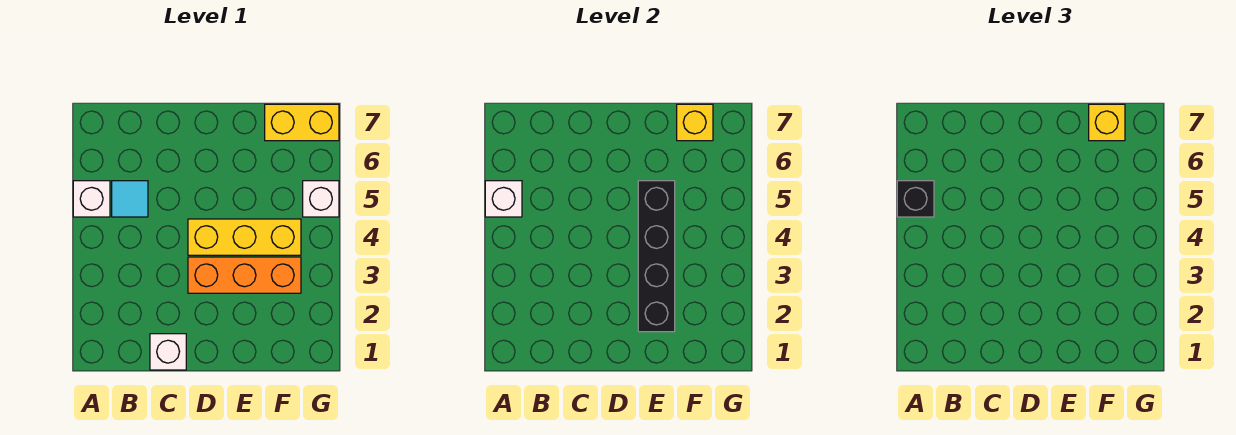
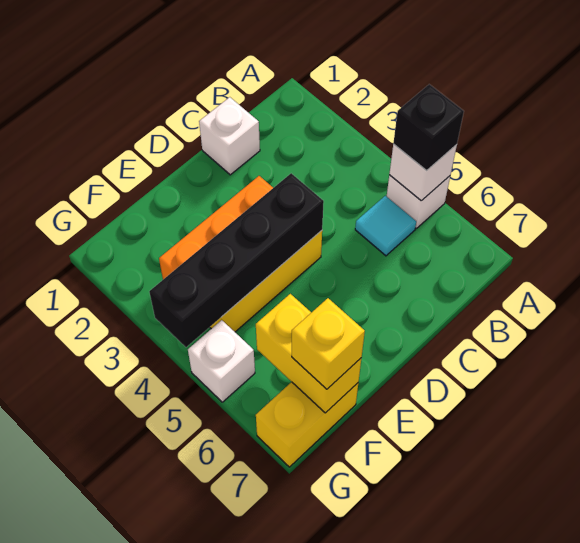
black brick E2:E5 level 2 -> black brick D4:G4 level 2
yellow brick F7 level 2 -> yellow brick F6:F7 level 2

